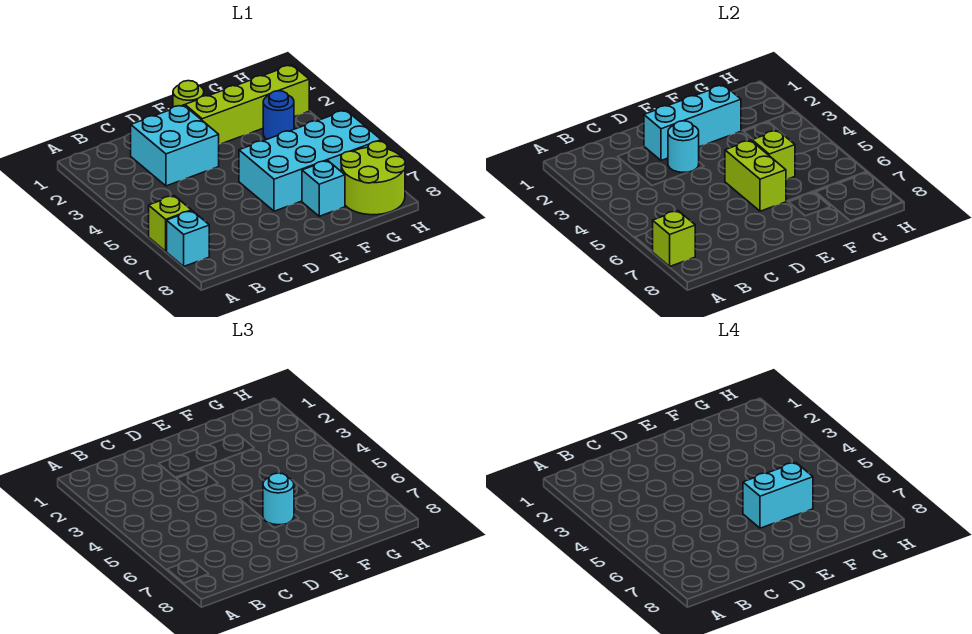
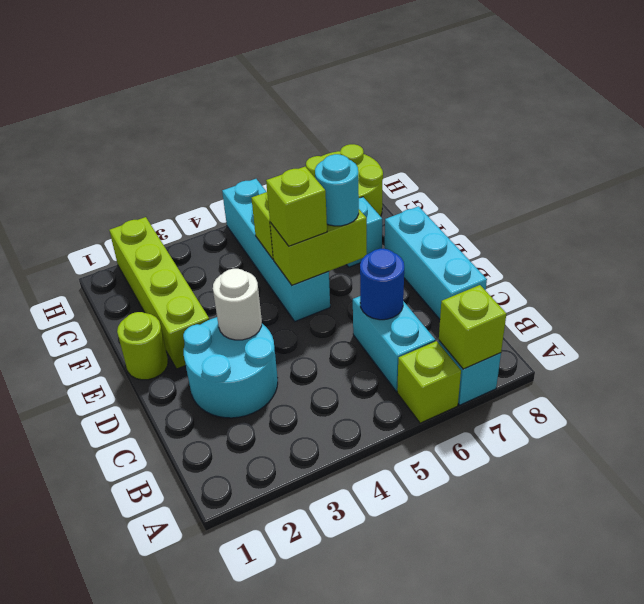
cyan brick C2:D3 level 1 -> cyan round brick C2:D3 level 1
cyan brick D2:F2 level 2 -> cyan brick C8:E8 level 1
cyan round brick D3 level 2 -> white round brick D3 level 2
cyan brick E5:H6 level 1 -> cyan brick E5:H5 level 1
none -> lime brick E5 level 3
cyan brick E6:F6 level 4 -> cyan brick B6:C6 level 1
blue round brick G3 level 1 -> blue round brick C6 level 2

